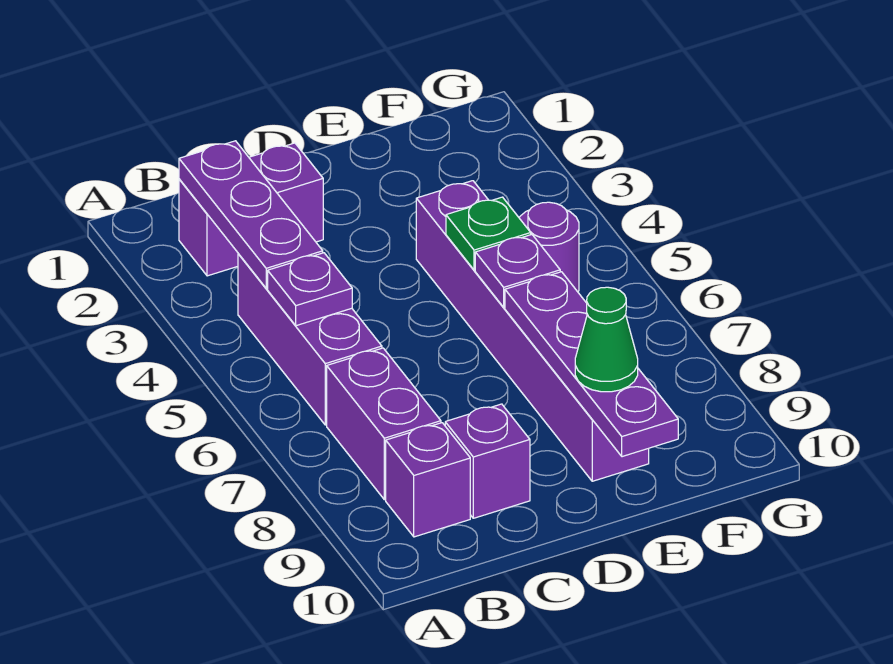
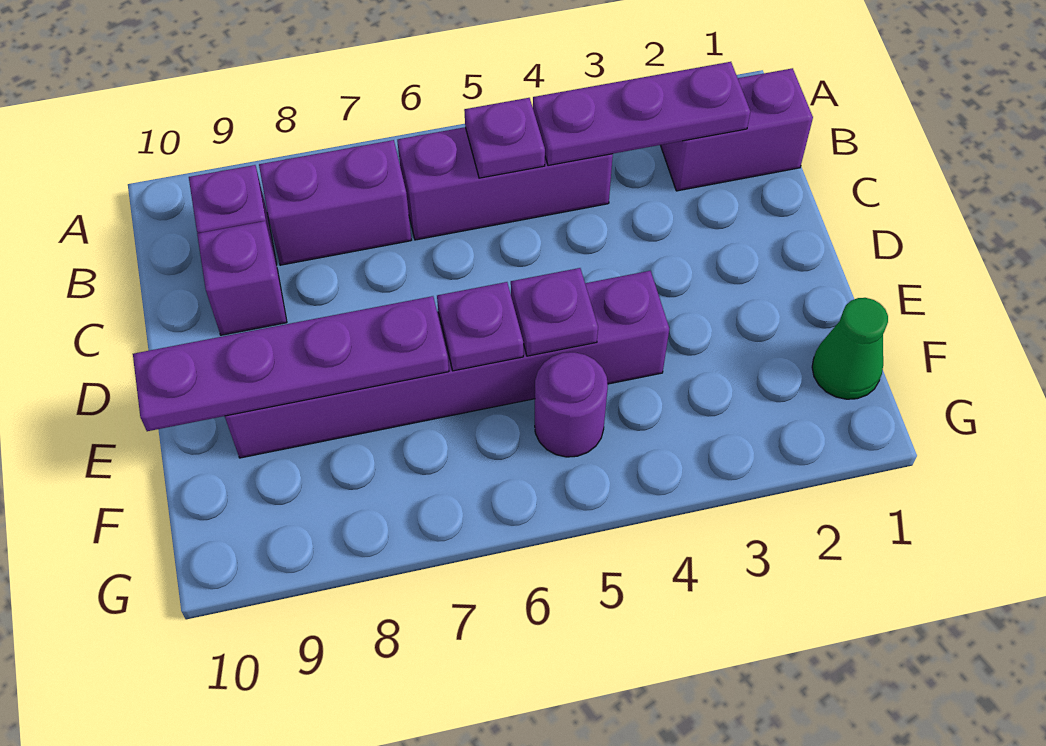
purple brick B2:C2 level 1 -> purple brick B1:B2 level 1
green plate E5 level 2 -> purple plate E5 level 2
green cone E9 level 3 -> green cone F1 level 1

